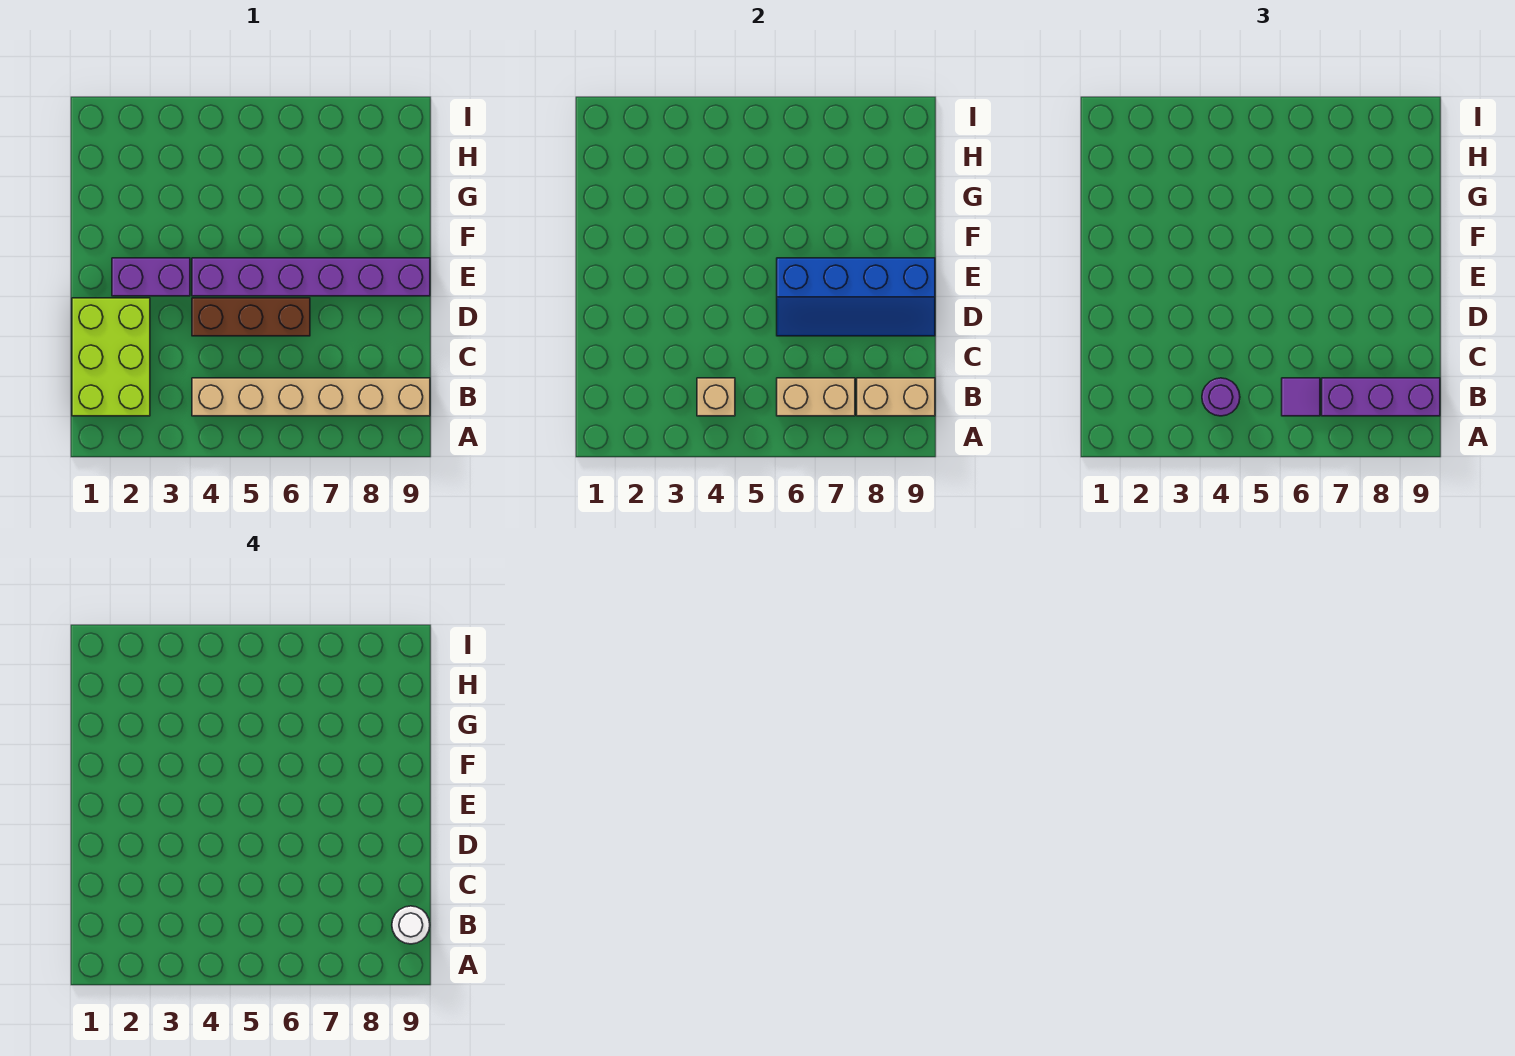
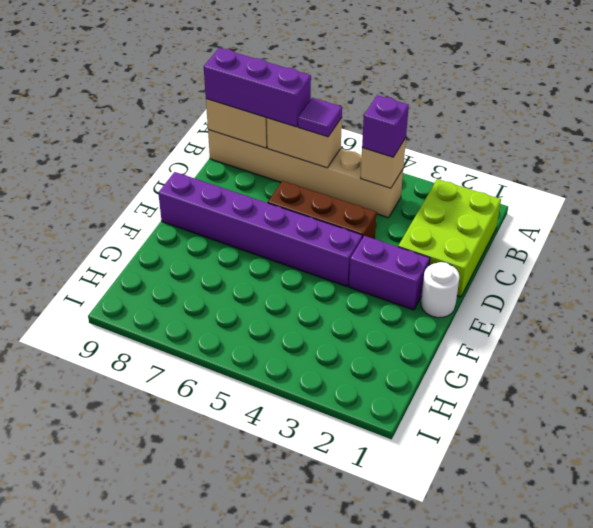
purple round brick B4 level 3 -> purple brick B4 level 3
white round brick B9 level 4 -> white round brick E1 level 1
blue slope D6:E9 level 2 top E -> none

